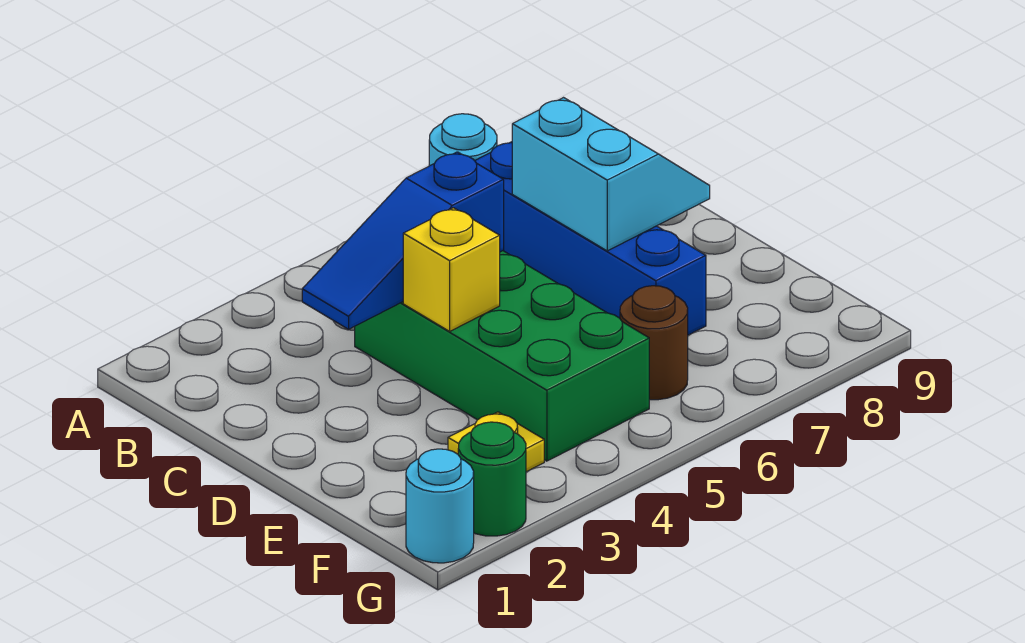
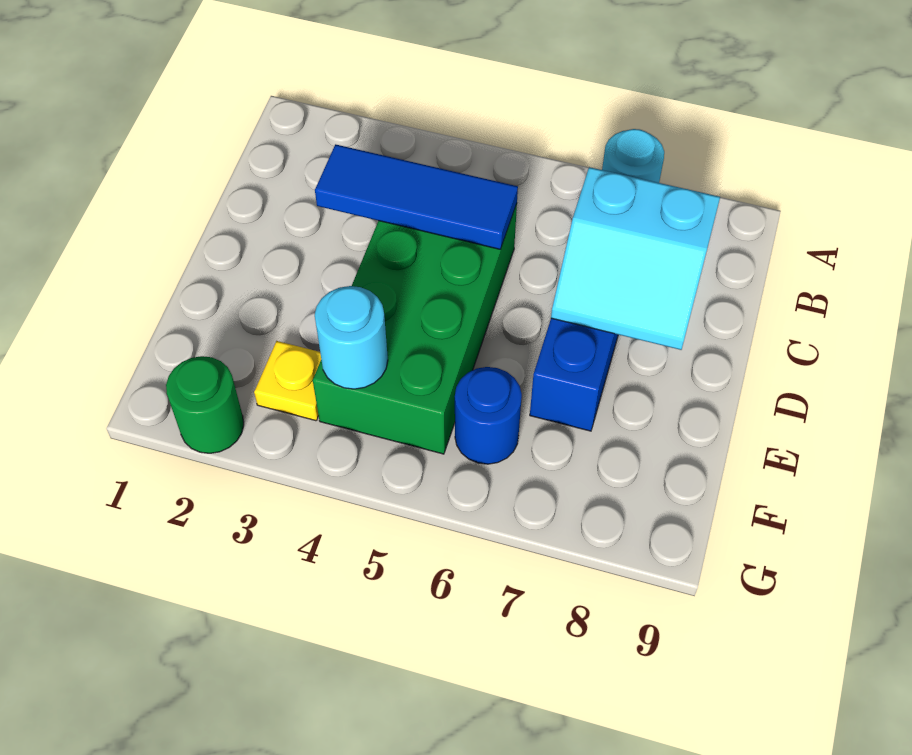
blue slope C3:C5 level 2 top 5 -> blue tile C3:C5 level 2
cyan slope C7:D8 level 2 top 7 -> cyan slope C7:D8 level 2 top C
yellow brick D4 level 2 -> none
brown round brick F6 level 1 -> blue round brick F6 level 1
cyan round brick G1 level 1 -> cyan round brick F4 level 2

